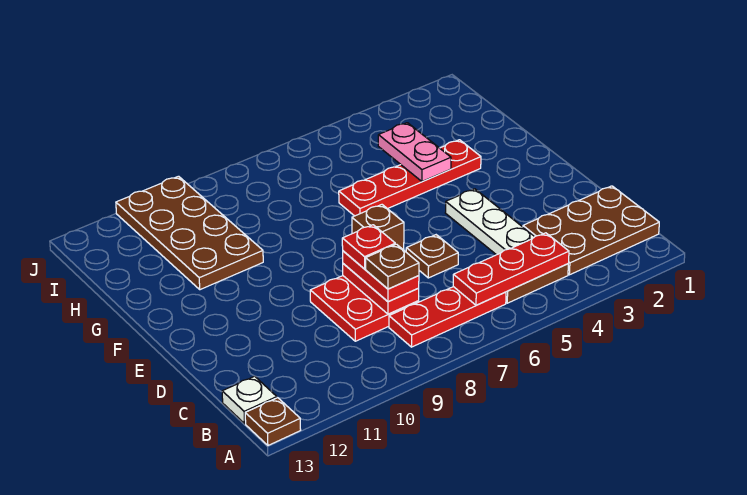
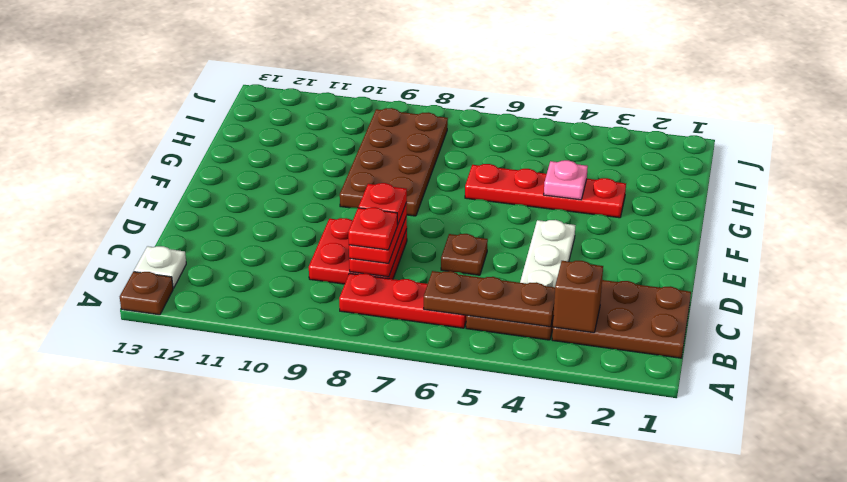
red plate B4:B6 level 2 -> brown plate B4:B6 level 2
brown plate C8 level 4 -> red plate C8 level 4
brown brick E7 level 1 -> brown brick B3 level 2
pink plate G4:H4 level 2 -> pink plate G4 level 2
brown plate G10:J11 level 1 -> brown plate F8:I9 level 1

